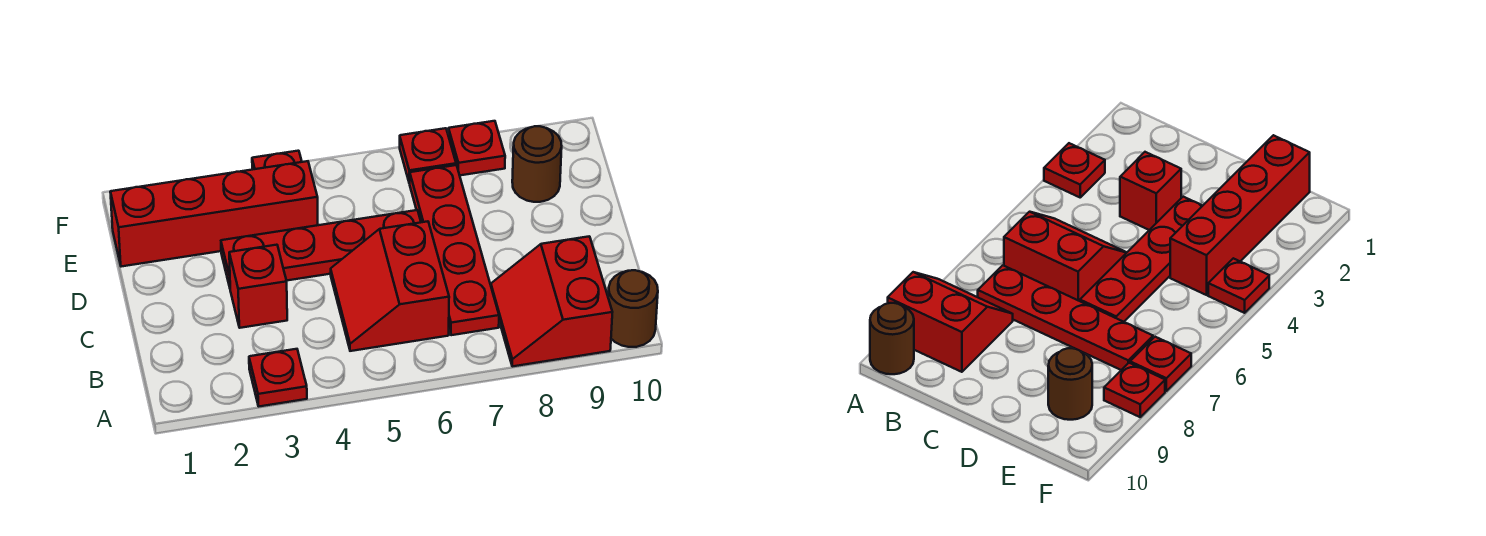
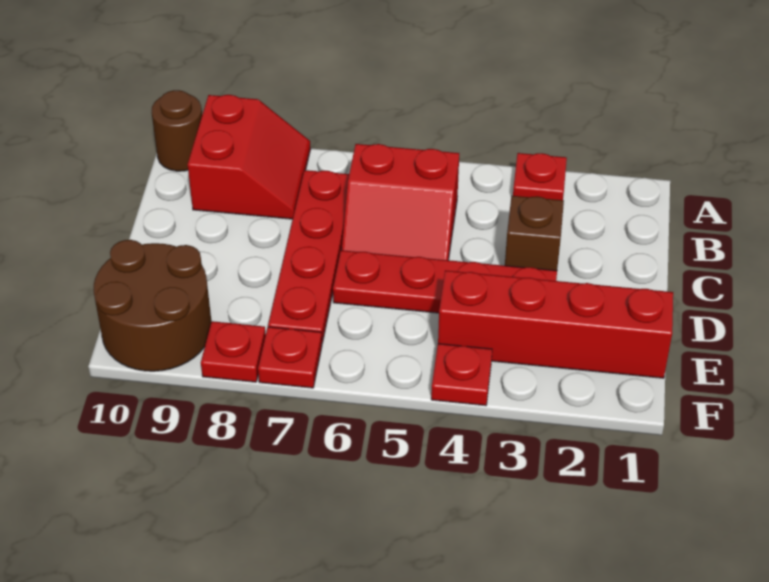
red slope B5:C6 level 1 top 6 -> red slope B5:C6 level 1 top B
red brick C3 level 1 -> brown brick C3 level 1
brown round brick E9 level 1 -> brown round brick E9:F10 level 1

